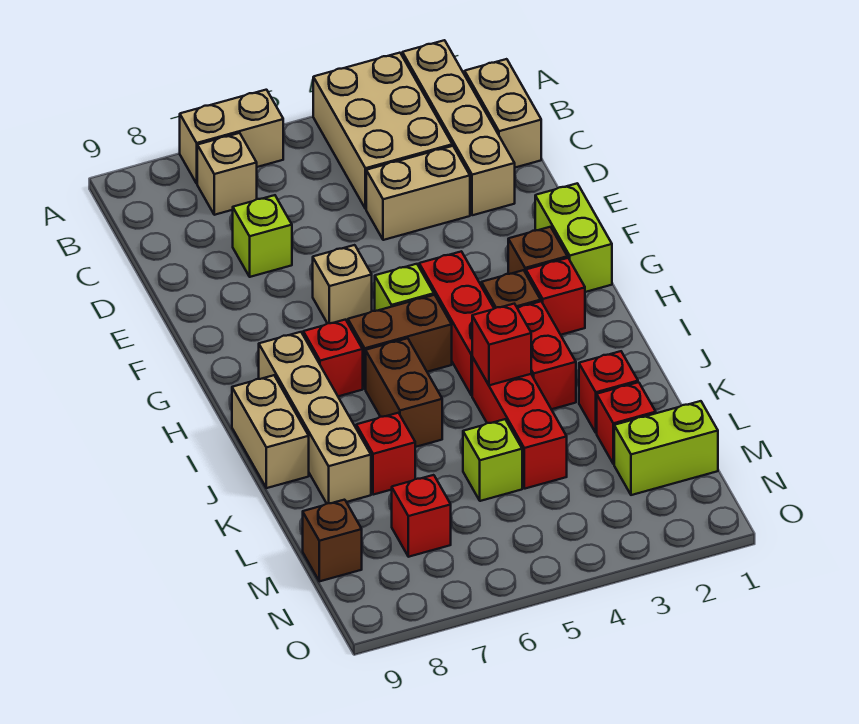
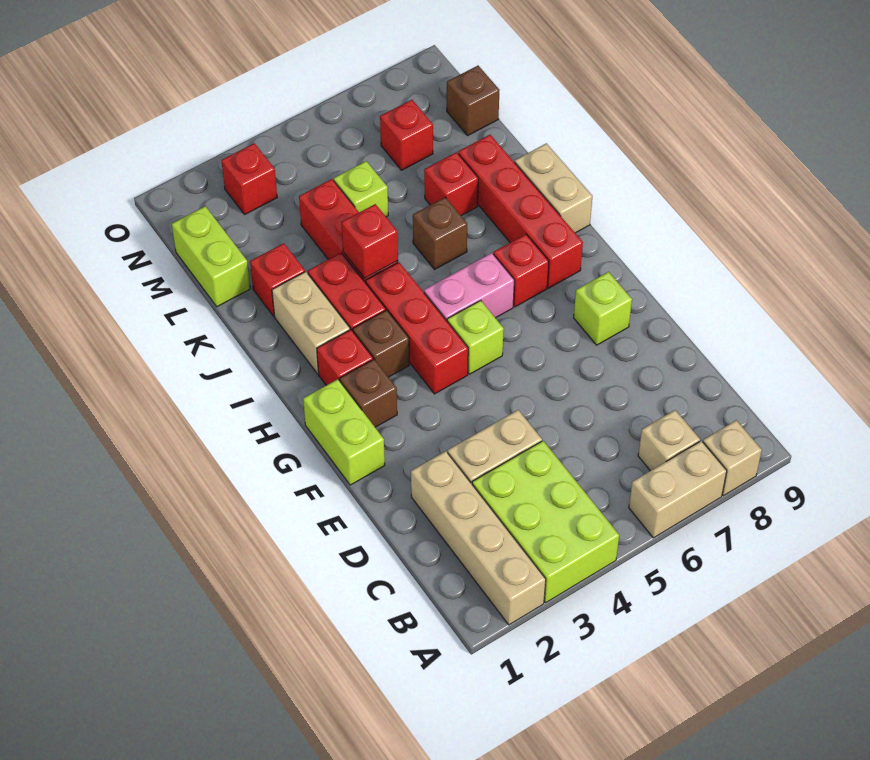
tan brick A3:C4 level 1 -> lime brick A3:C4 level 1
tan brick B1:C1 level 1 -> tan brick I2:J2 level 1
lime brick D7 level 1 -> lime brick F8 level 1
tan brick F6 level 1 -> tan brick A8 level 1
brown brick H5:H6 level 1 -> pink brick H5:H6 level 1
tan brick H8:K8 level 1 -> red brick H8:K8 level 1
brown brick I6:J6 level 1 -> brown brick J6 level 1
red brick L2 level 1 -> red brick N3 level 1
lime brick M1:M2 level 1 -> lime brick L1:M1 level 1

